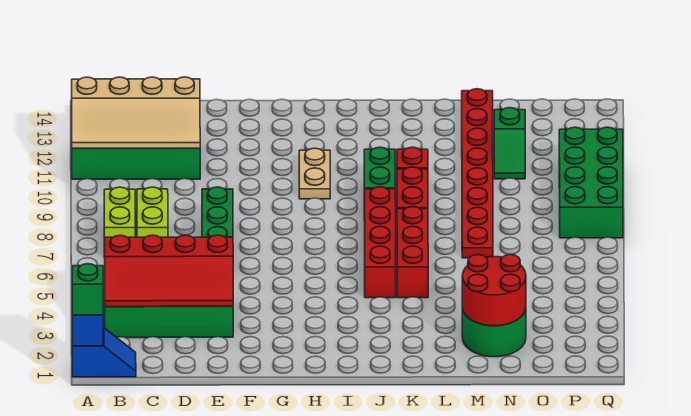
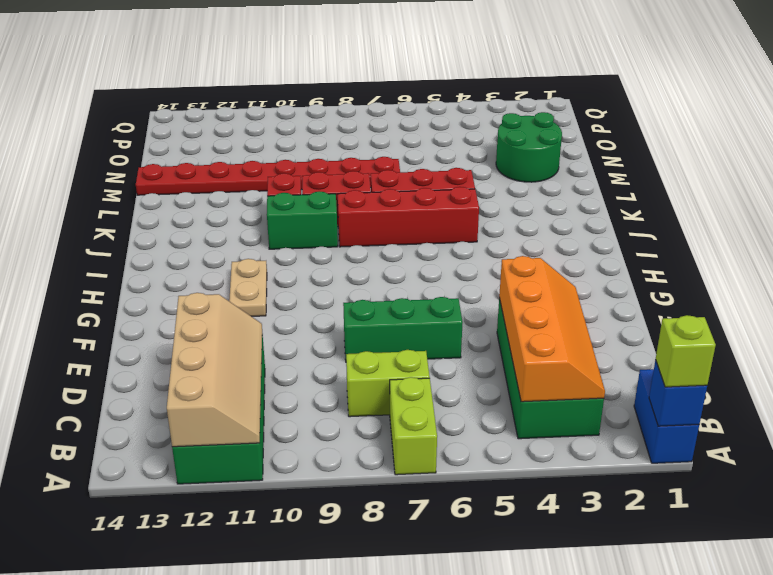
blue slope A1:B1 level 1 top A -> blue brick A1:B1 level 1
green brick A1 level 3 -> lime brick A1 level 3
red slope B3:E4 level 2 top 4 -> orange slope B3:E4 level 2 top 4
lime brick B7:B8 level 1 -> lime brick A7:B7 level 1
tan plate H10:H11 level 1 -> tan plate G11:H11 level 1
red round brick M2:N3 level 2 -> none
green slope N11:N12 level 1 top 12 -> none
green brick P8:Q11 level 1 -> none

